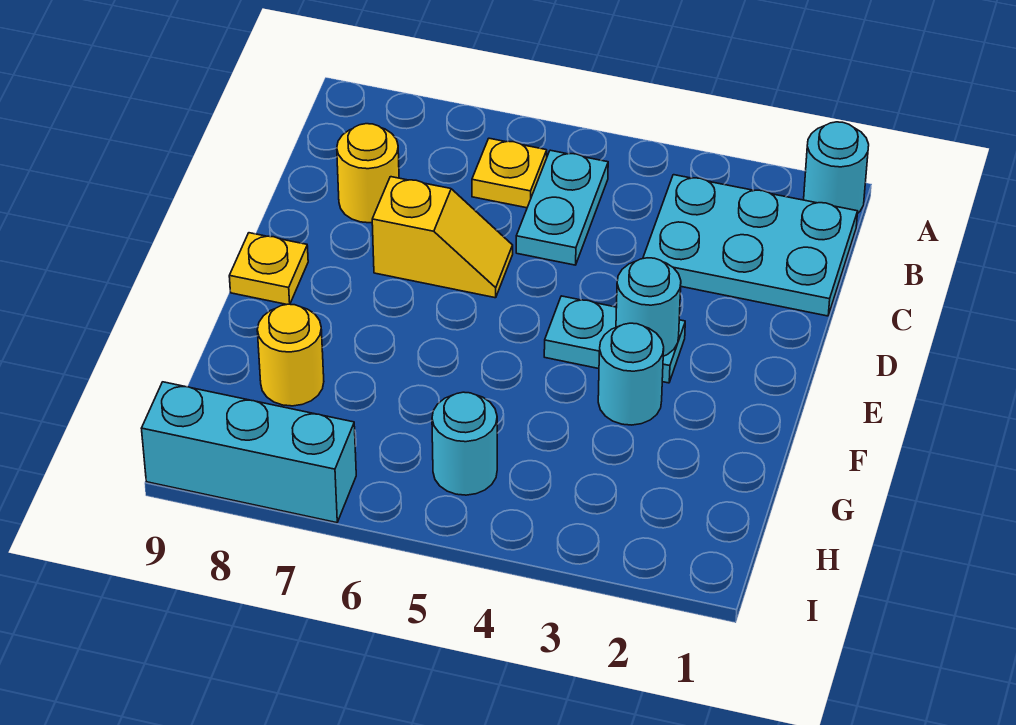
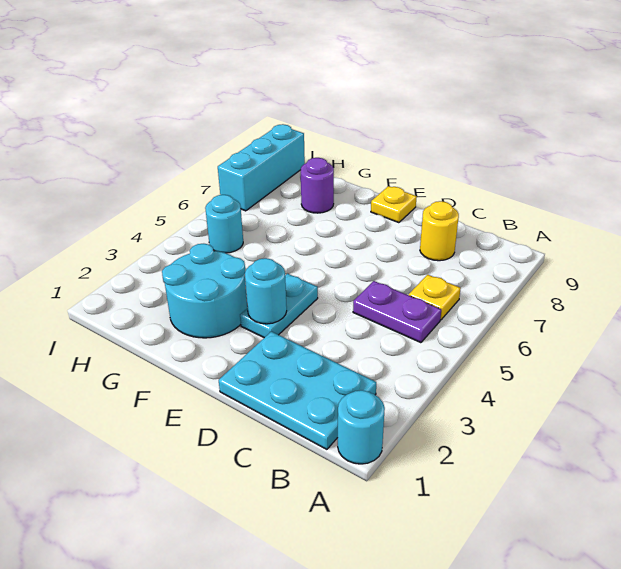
cyan plate B1:C3 level 1 -> cyan plate B1:D2 level 1
cyan plate B5:C5 level 1 -> purple plate B5:C5 level 1
yellow slope D6:D7 level 1 top 7 -> none
cyan round brick F3 level 1 -> cyan round brick F2:G3 level 1
yellow round brick G8 level 1 -> purple round brick G8 level 1

